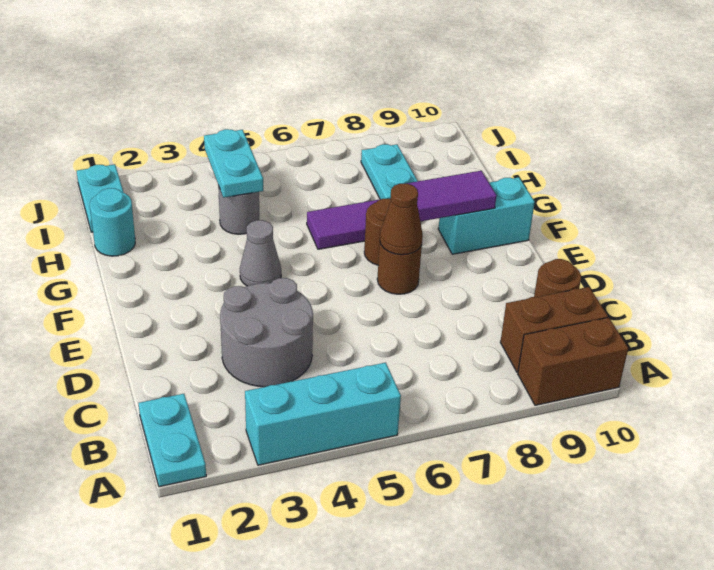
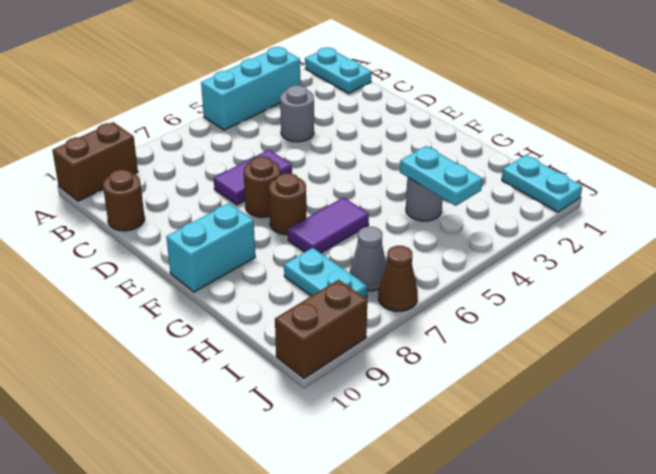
brown brick B9:B10 level 1 -> brown brick J9:J10 level 1
grey round brick C3:D4 level 1 -> grey round brick C4 level 1
brown cone E7 level 2 -> brown cone J7 level 1
grey cone F4 level 1 -> grey cone I7 level 1
purple tile F8:F9 level 2 -> purple tile D6:D7 level 1
cyan round brick H1 level 1 -> none

